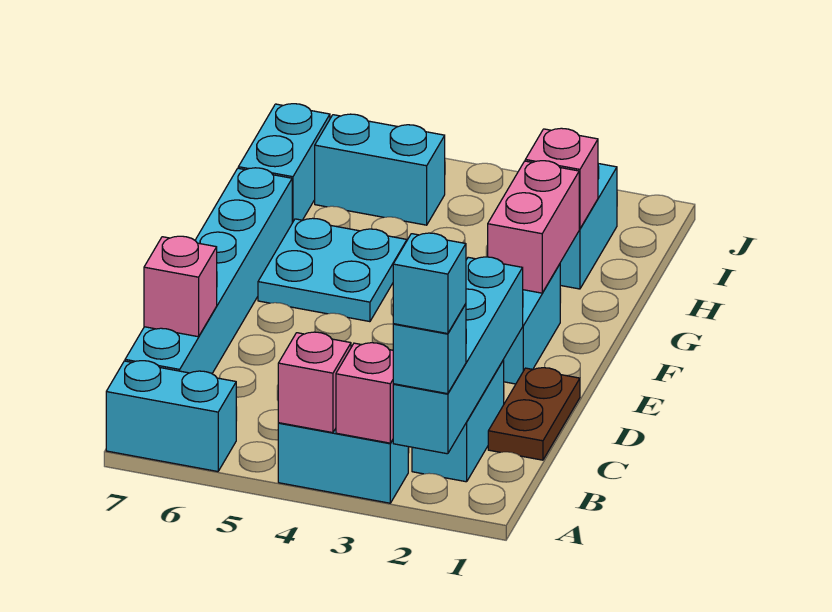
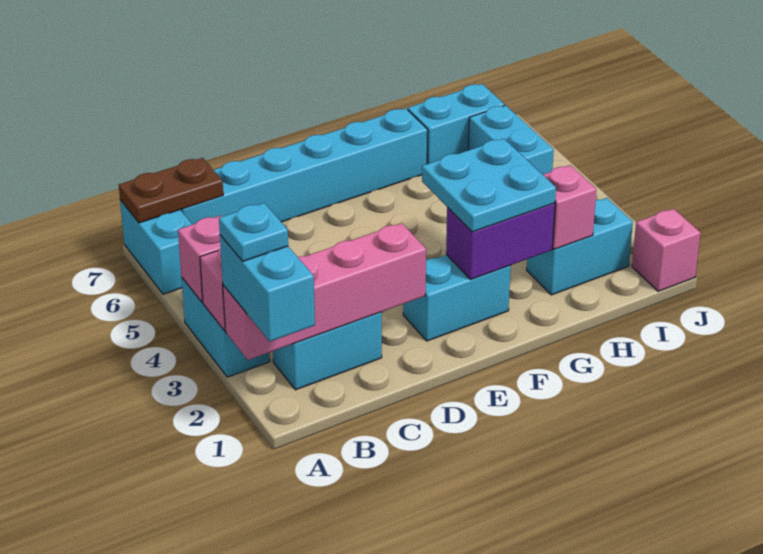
cyan brick A2:D2 level 2 -> pink brick A2:D2 level 2
cyan brick A2 level 3 -> cyan brick A1:A2 level 3
cyan brick A2 level 4 -> cyan plate A2 level 4
brown plate C1:D1 level 1 -> brown plate A7:B7 level 2
pink brick C7 level 2 -> pink brick J1 level 1
pink brick F2:G2 level 2 -> purple brick F2:G2 level 2
cyan plate F5:G6 level 1 -> cyan plate F2:G3 level 3

